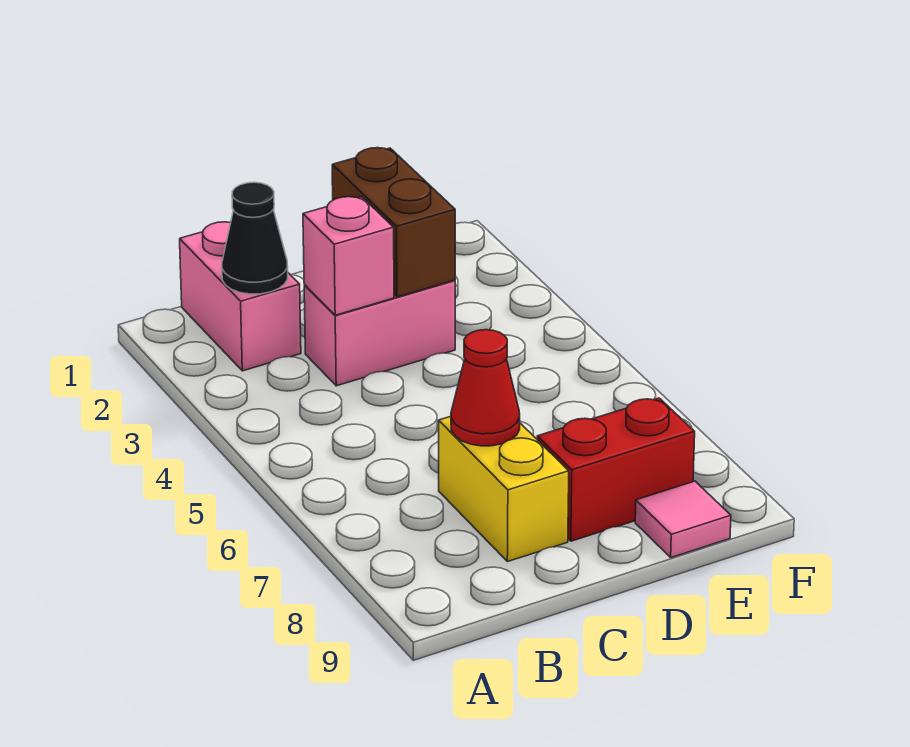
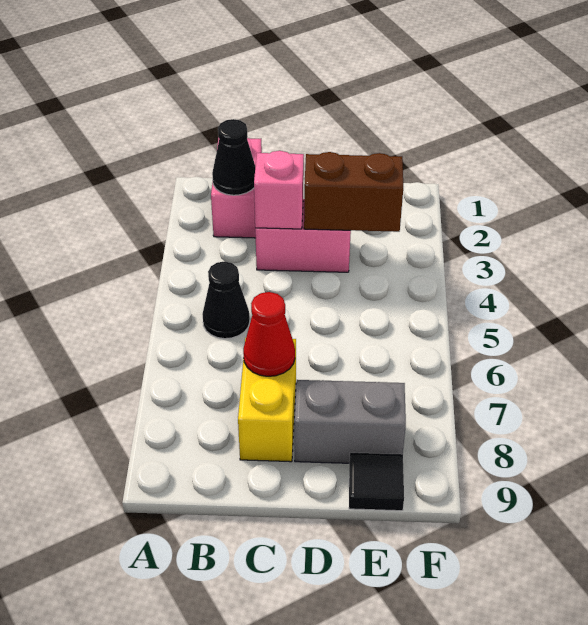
none -> black cone B5 level 1
brown brick D2:D3 level 2 -> brown brick D3:E3 level 2
red brick D8:E8 level 1 -> grey brick D8:E8 level 1
pink tile E9 level 1 -> black tile E9 level 1

